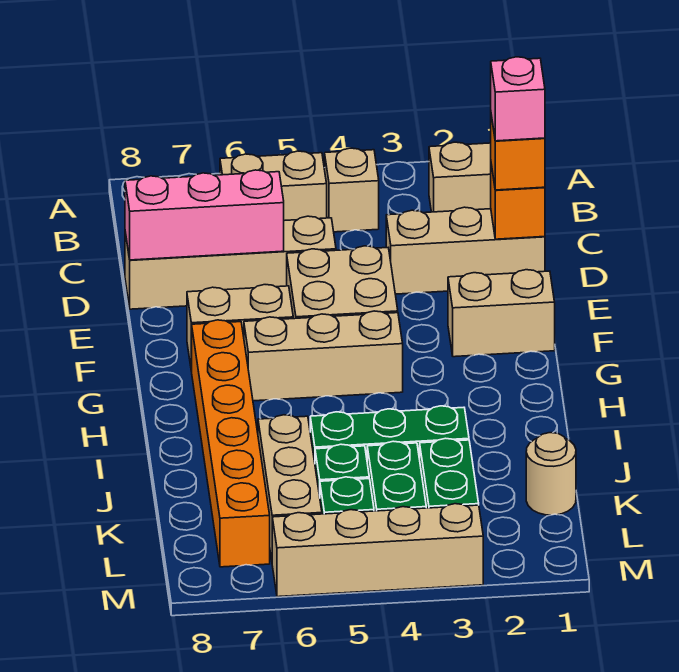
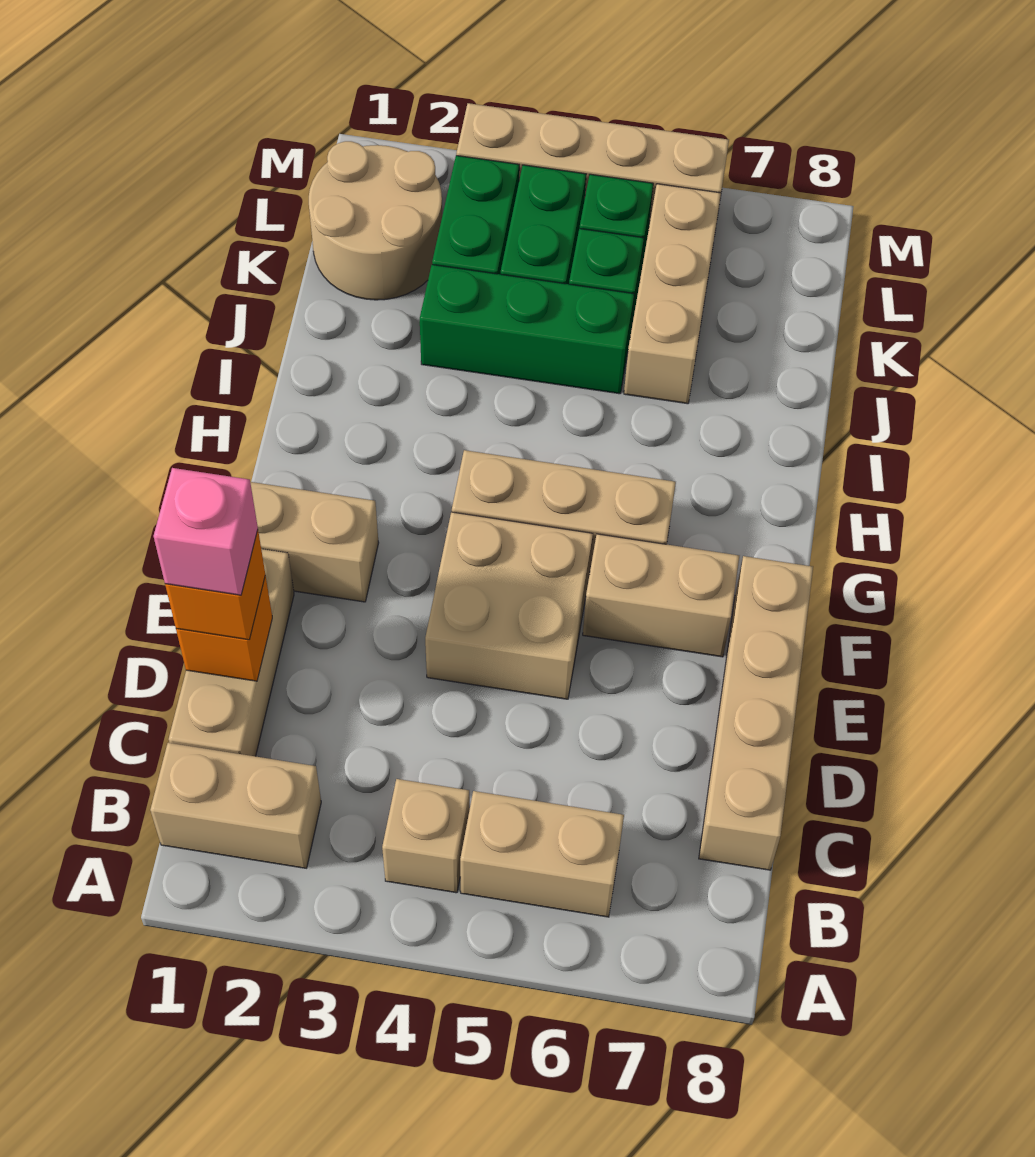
tan brick D1:D3 level 1 -> tan brick C1:E1 level 1
tan brick D5:D8 level 1 -> tan brick C8:F8 level 1
pink brick D6:D8 level 2 -> none
orange brick G7:L7 level 1 -> none
tan round brick K1 level 1 -> tan round brick K1:L2 level 1

